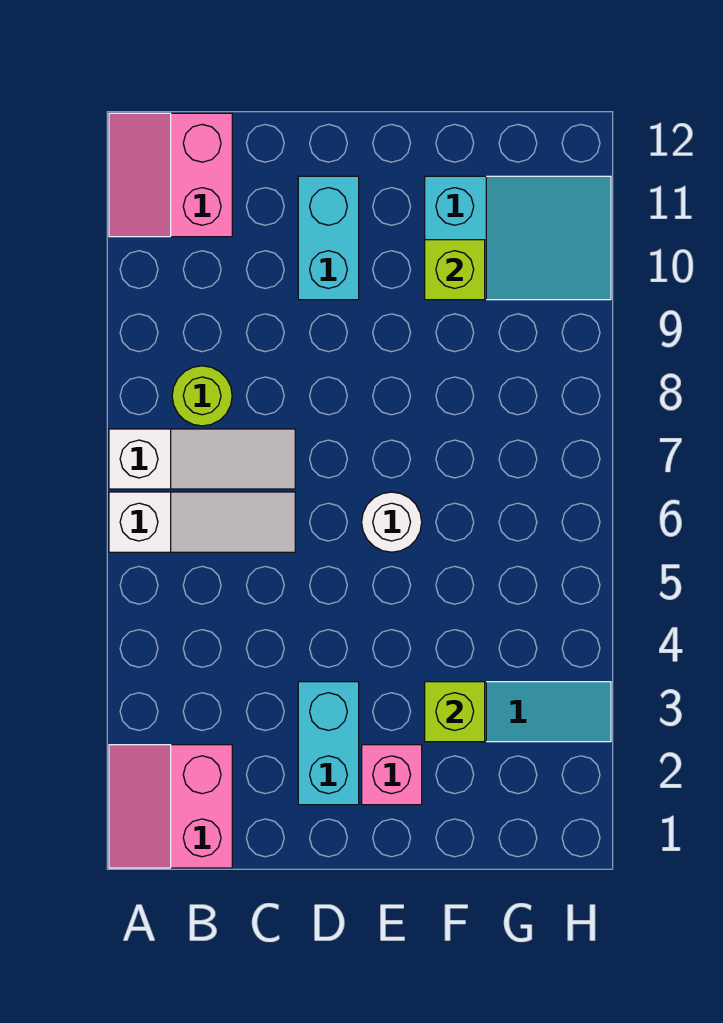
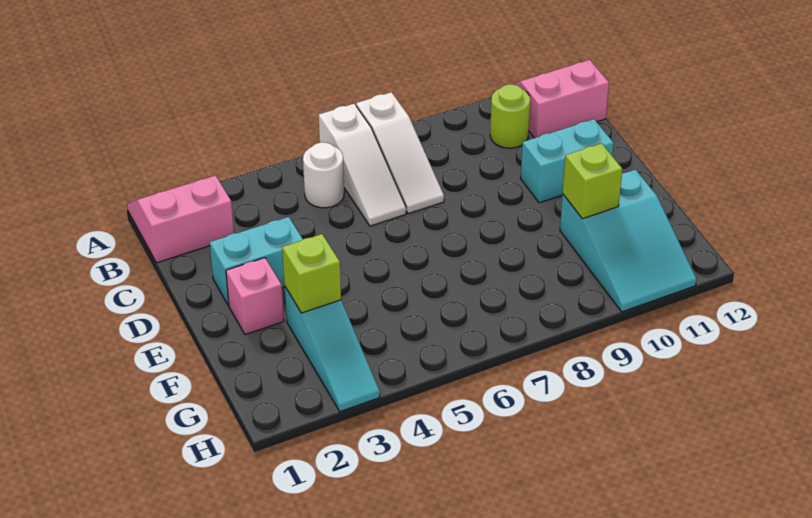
lime round brick B8 level 1 -> lime round brick B10 level 1
white round brick E6 level 1 -> white round brick B5 level 1

